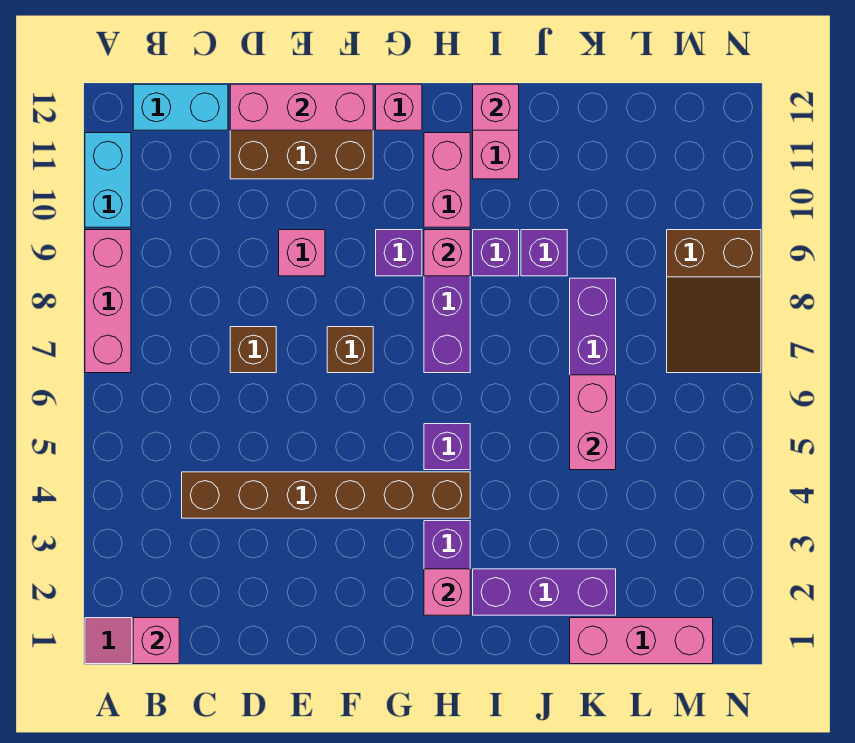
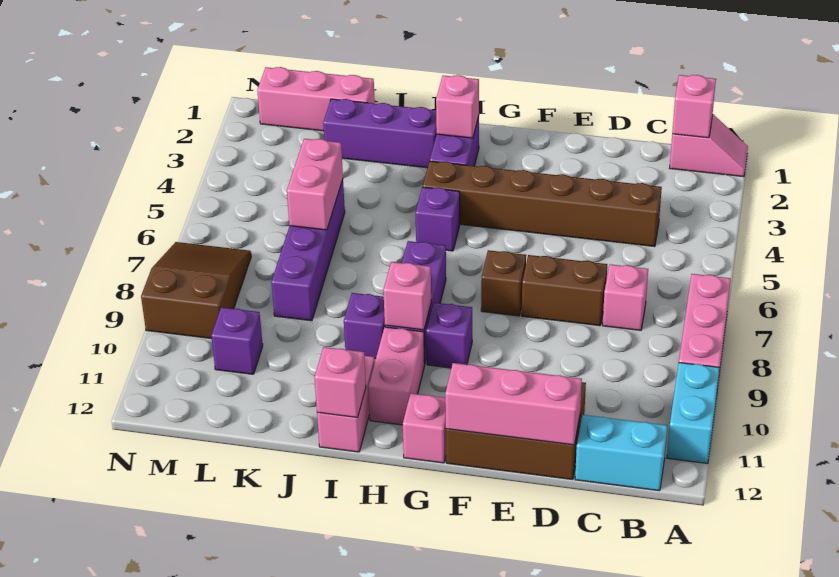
brown brick D7 level 1 -> brown brick D7:E7 level 1
pink brick E9 level 1 -> pink brick C7 level 1
purple brick J9 level 1 -> purple brick L10 level 1

